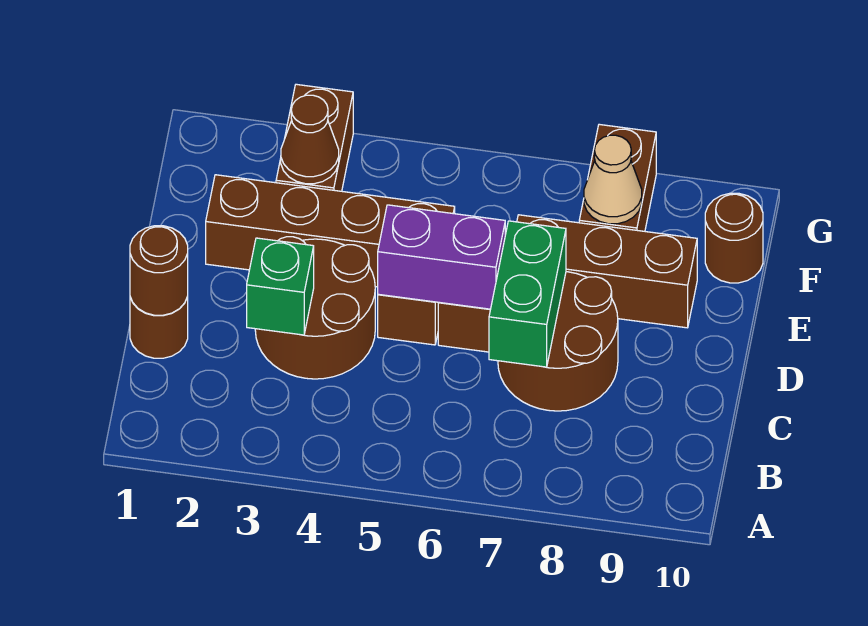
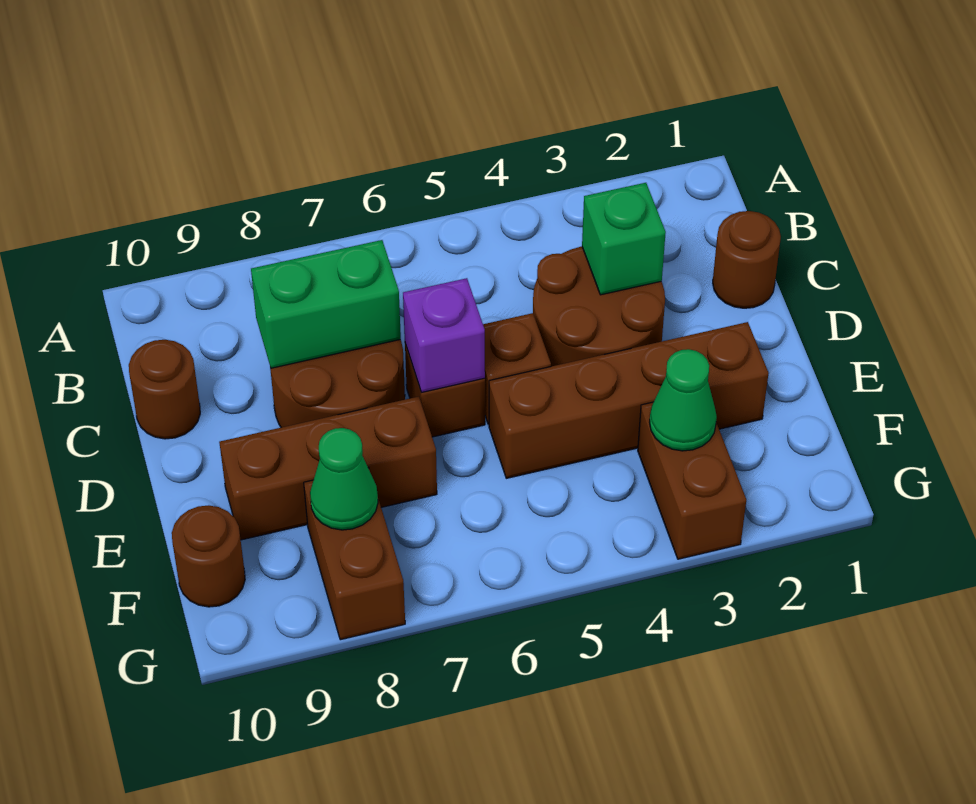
brown round brick C1 level 2 -> brown round brick C10 level 1
green brick C7:D7 level 2 -> green brick C7:C8 level 2
purple brick D5:D6 level 2 -> purple brick D6 level 2
brown cone F3 level 2 -> green cone F3 level 2
tan cone F8 level 2 -> green cone F8 level 2

